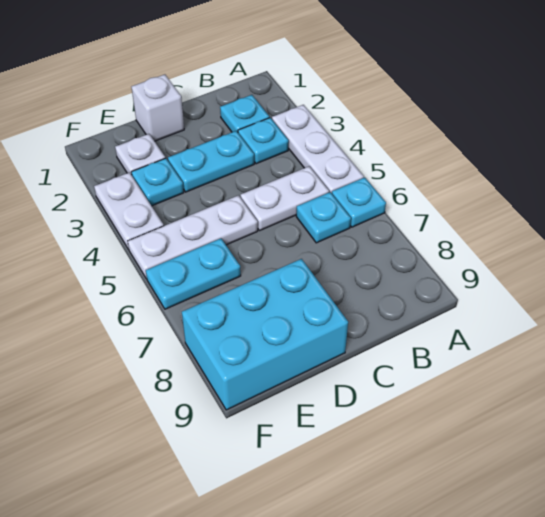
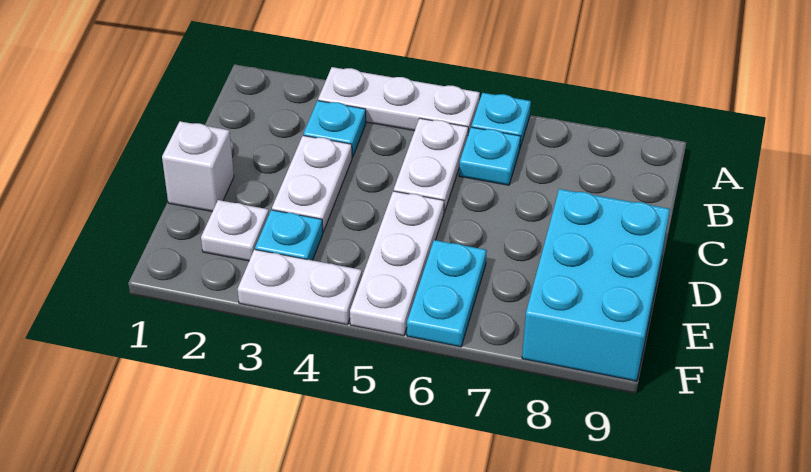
cyan plate B2 level 1 -> none
cyan plate C3:D3 level 1 -> white plate C3:D3 level 1

